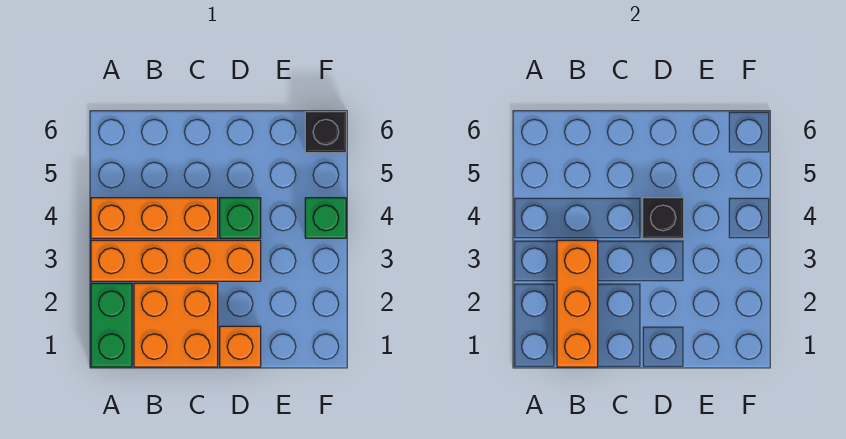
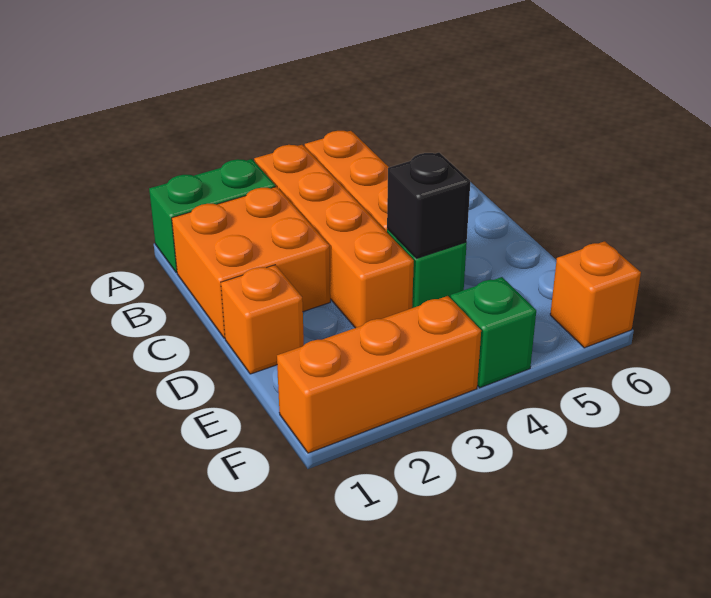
orange brick B1:B3 level 2 -> orange brick F1:F3 level 1
black brick F6 level 1 -> orange brick F6 level 1

